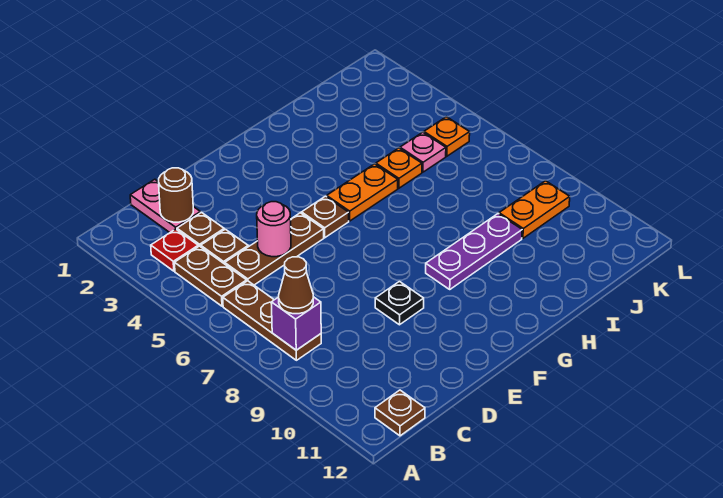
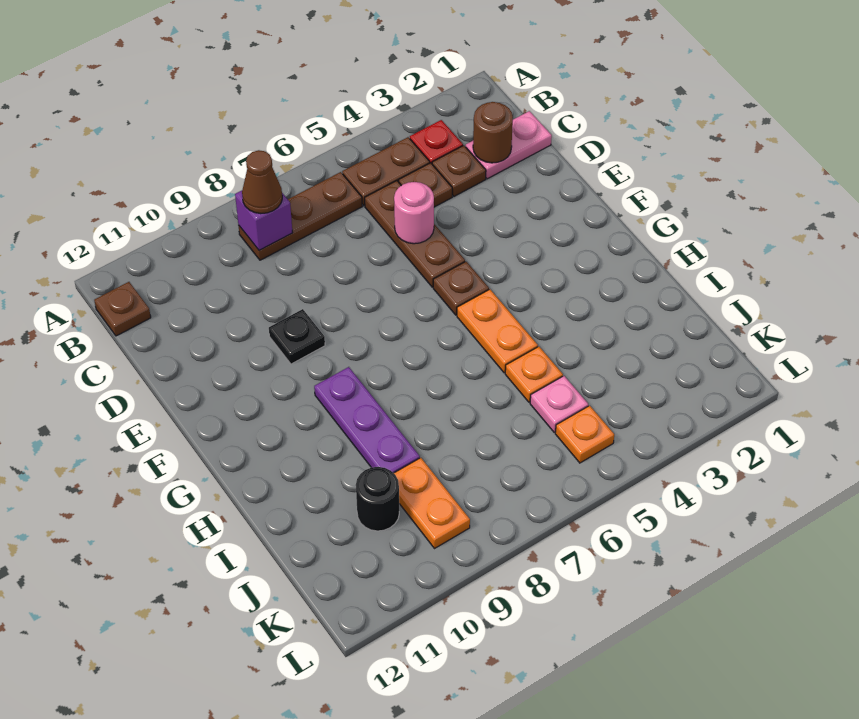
none -> black round brick J10 level 1

